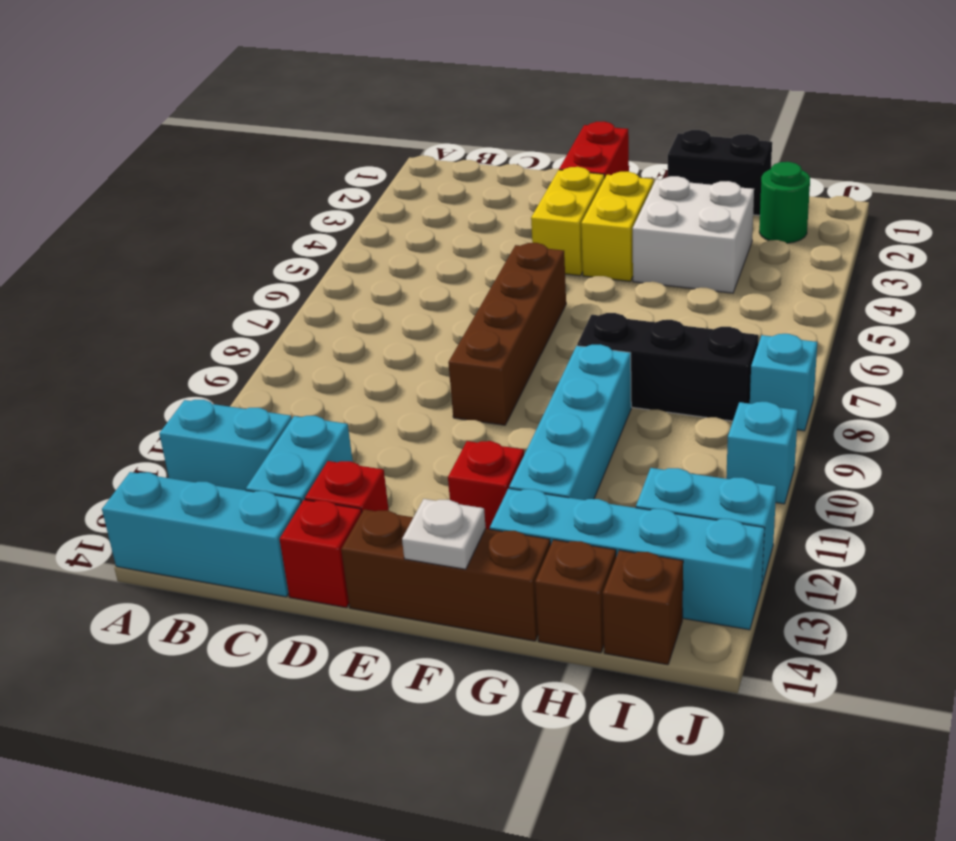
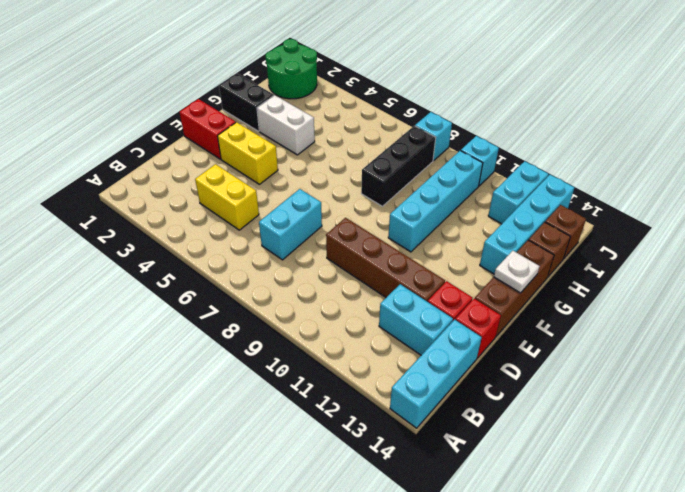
cyan brick A12:B12 level 1 -> cyan brick C7:D7 level 1
brown brick E6:E9 level 1 -> brown brick D9:D12 level 1
yellow brick F3:F4 level 1 -> yellow brick C4:C5 level 1
red brick F12 level 1 -> none
black brick G1:H1 level 1 -> black brick G1:G2 level 1
white brick G3:H4 level 1 -> white brick G3:G4 level 1
cyan brick G9:G12 level 1 -> cyan brick F10:I10 level 1
green round brick I2 level 1 -> green round brick I1:J2 level 1

